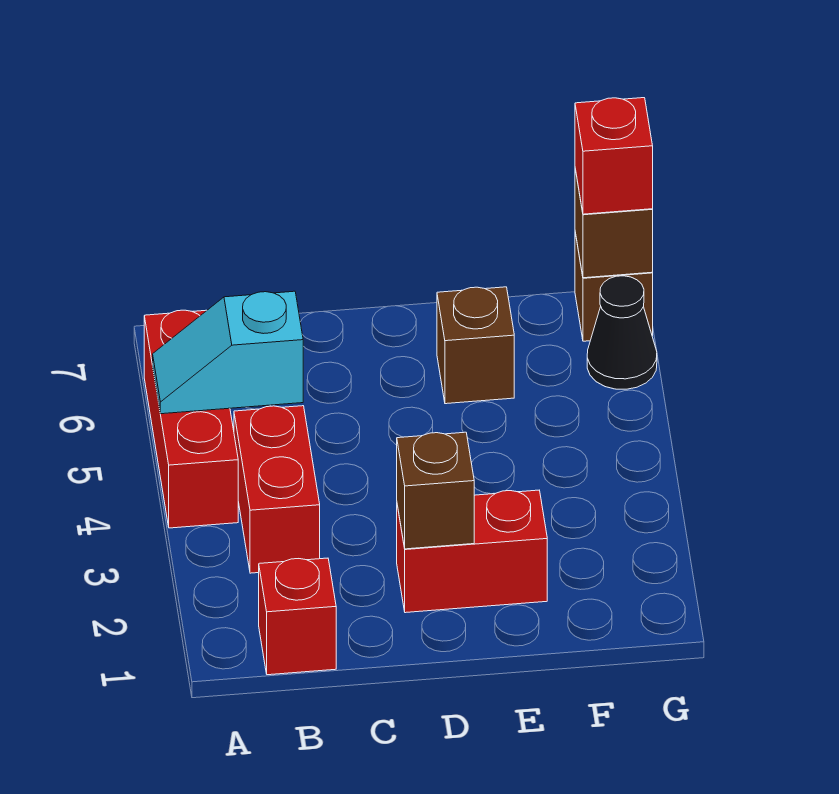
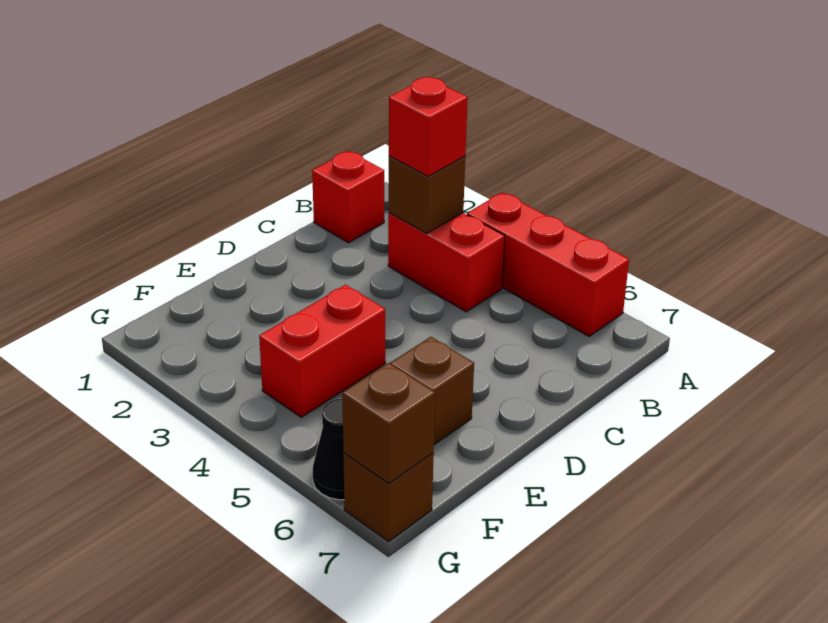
cyan slope A5:B5 level 2 top B -> none
red brick D2:E2 level 1 -> red brick E4:F4 level 1
brown brick D2 level 2 -> brown brick B3 level 2
red brick G7 level 3 -> red brick B3 level 3

